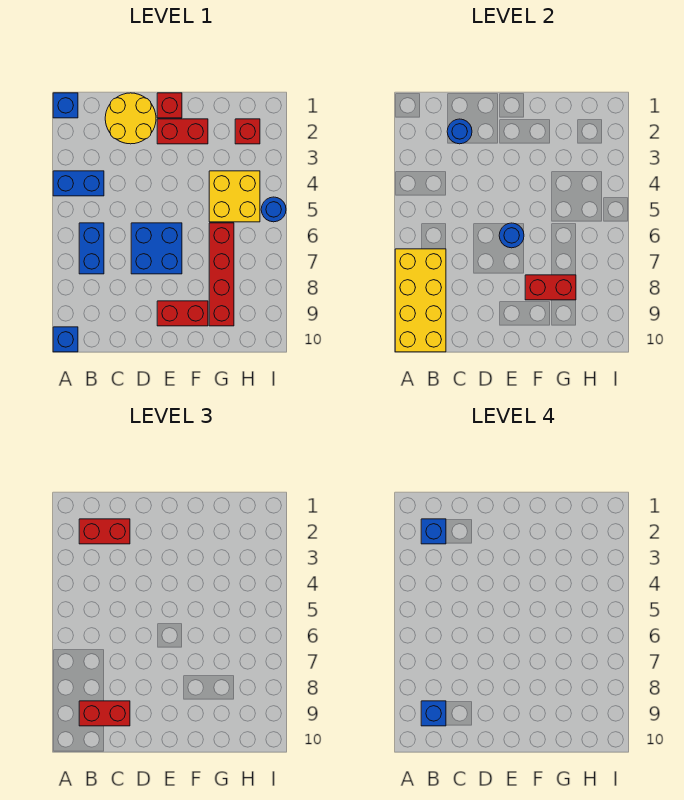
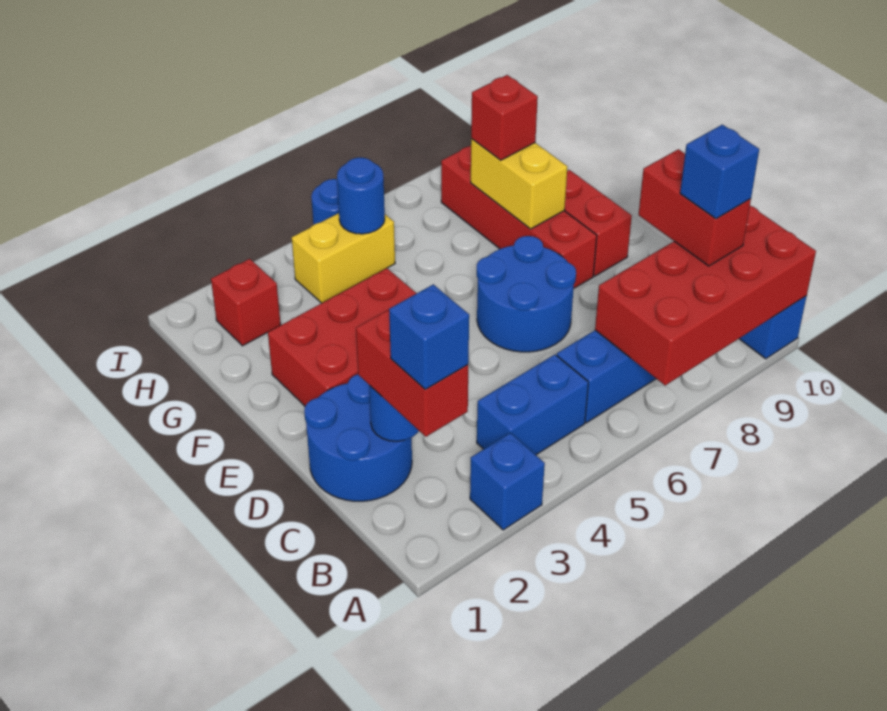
blue brick A1 level 1 -> blue brick A3 level 1
blue brick A4:B4 level 1 -> blue brick B4:B5 level 1
yellow brick A7:B10 level 2 -> red brick A7:B10 level 2
yellow round brick C1:D2 level 1 -> blue round brick C1:D2 level 1
blue brick D6:E7 level 1 -> blue round brick D6:E7 level 1
red brick E1 level 1 -> red brick G8 level 3
red brick E2:F2 level 1 -> red brick E2:F4 level 1
blue round brick E6 level 2 -> blue round brick H5 level 2
red brick F8:G8 level 2 -> yellow brick F8:G8 level 2
yellow brick G4:H5 level 1 -> yellow brick H4:H5 level 1
red brick G6:G9 level 1 -> red brick E8:H8 level 1

